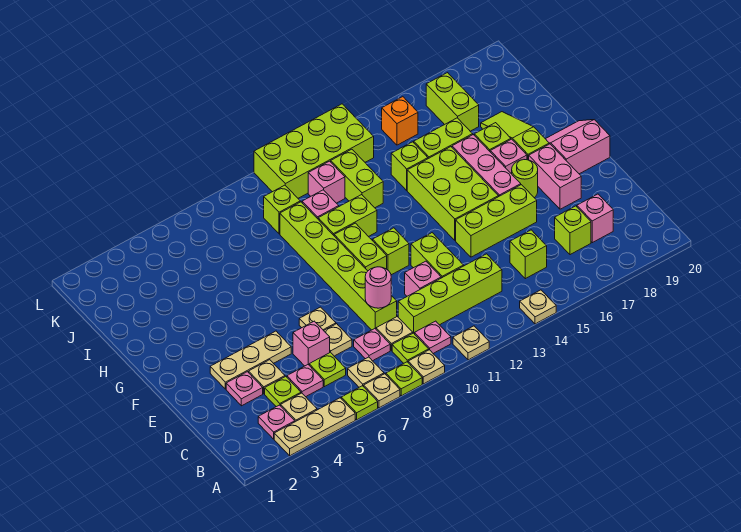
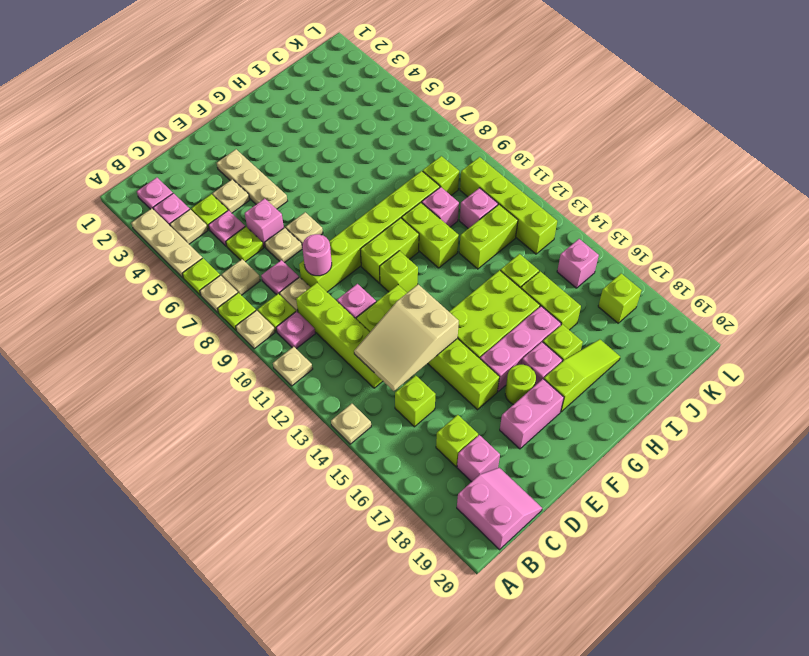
none -> tan slope C13:E14 level 2 top E
pink plate D3 level 1 -> pink plate B2 level 1
pink slope F19:G20 level 1 top F -> pink slope B19:C20 level 1 top B
lime brick J17:K17 level 1 -> lime brick K17 level 1
lime brick K10:L13 level 1 -> lime brick K10:K13 level 1
orange brick K15 level 1 -> pink brick K15 level 1

